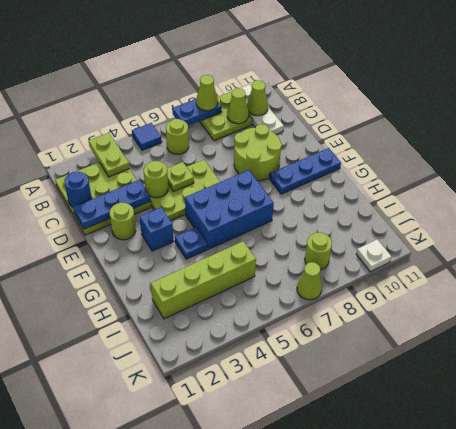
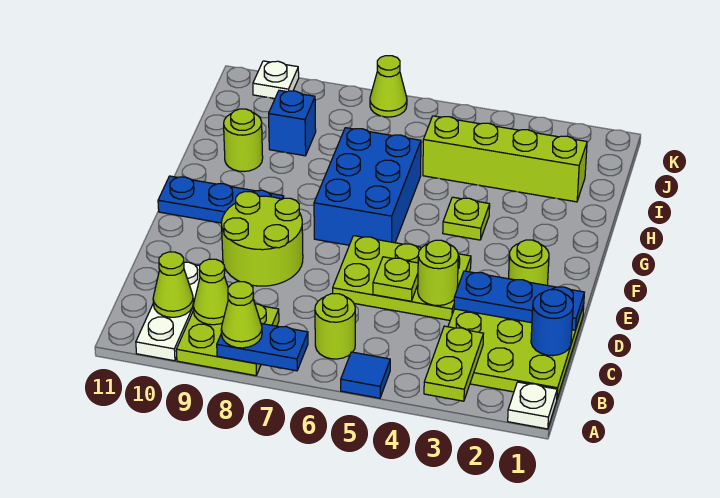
none -> white plate A1 level 1
blue brick F3 level 1 -> blue brick I9 level 1
blue brick F5:G7 level 1 -> blue brick F6:H7 level 1
blue plate G4 level 1 -> lime plate G4 level 1
lime round brick J8 level 1 -> lime round brick H10 level 1

